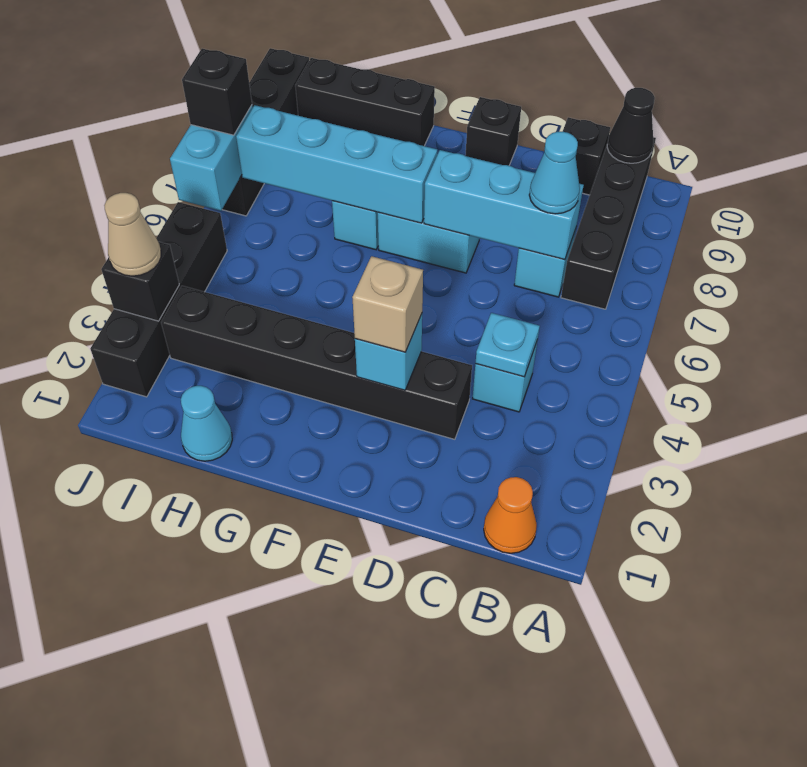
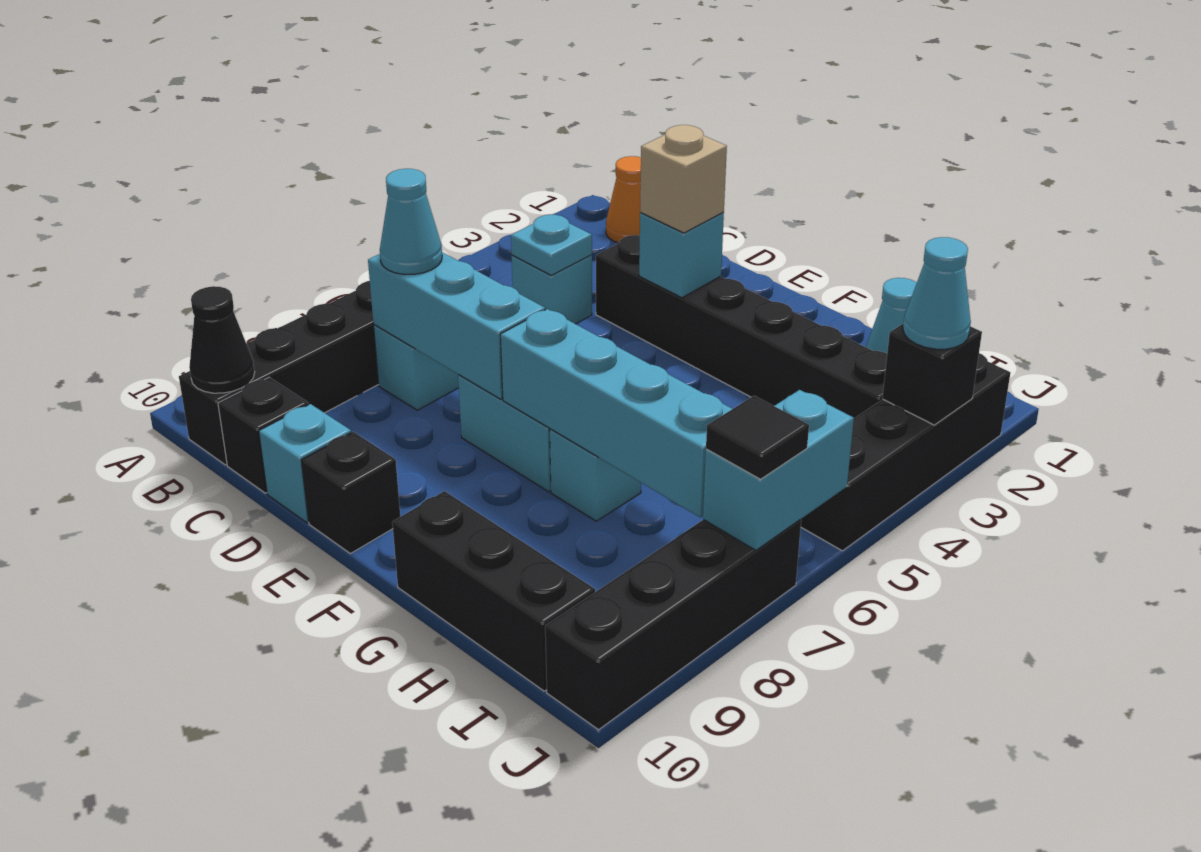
none -> cyan brick D10 level 1
tan cone J3 level 3 -> cyan cone J3 level 3
black brick J7 level 3 -> black tile J7 level 3

